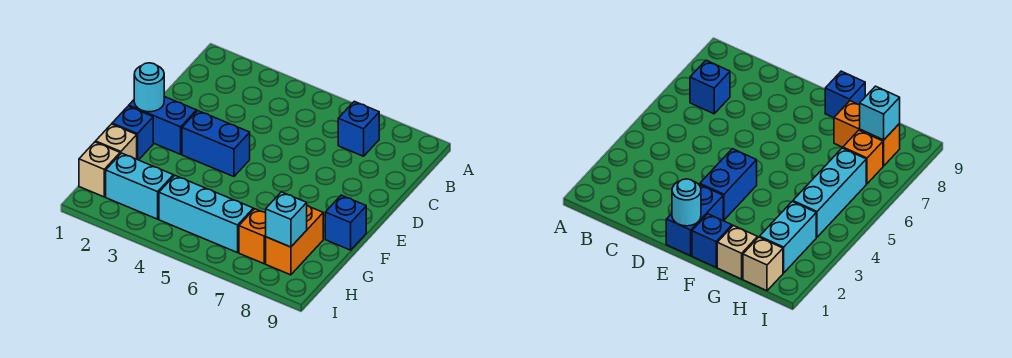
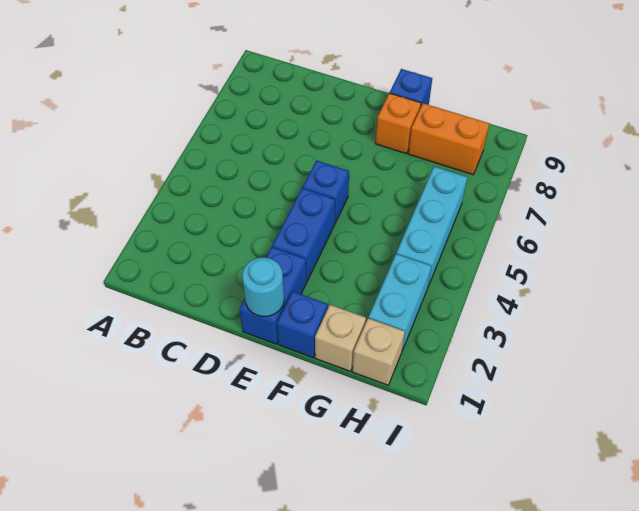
blue brick B7 level 1 -> blue brick E5 level 1
orange brick H7 level 1 -> orange brick F8 level 1
cyan brick H8 level 2 -> none

